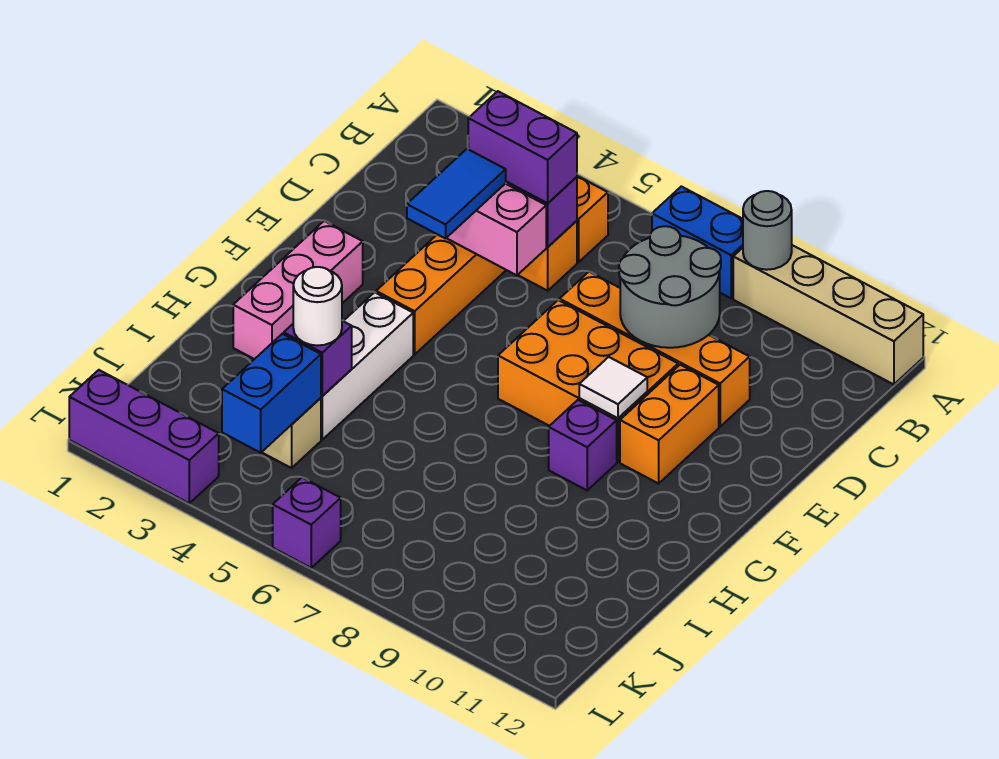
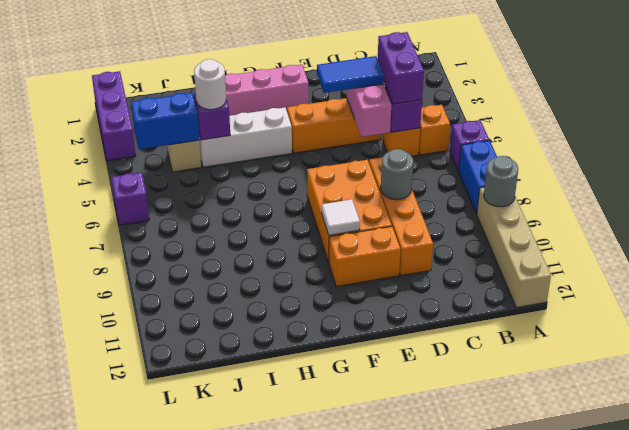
grey round brick C8:D9 level 2 -> grey round brick D8 level 2
purple brick G9 level 1 -> purple brick A6 level 1

